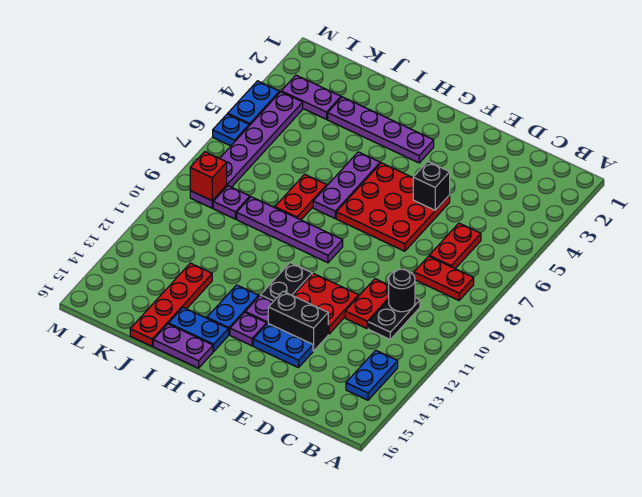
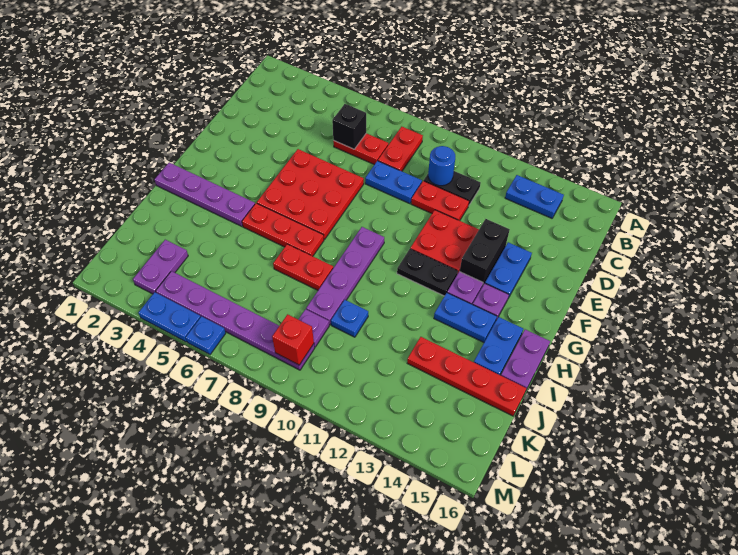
black round brick C10 level 2 -> blue round brick C10 level 2
none -> blue plate D8:D9 level 1
black brick E5 level 2 -> black brick C6 level 2
purple plate G3:J3 level 1 -> purple plate H1:H4 level 1
purple plate H5:H7 level 1 -> red plate H5:H7 level 1
none -> blue plate J10 level 1

